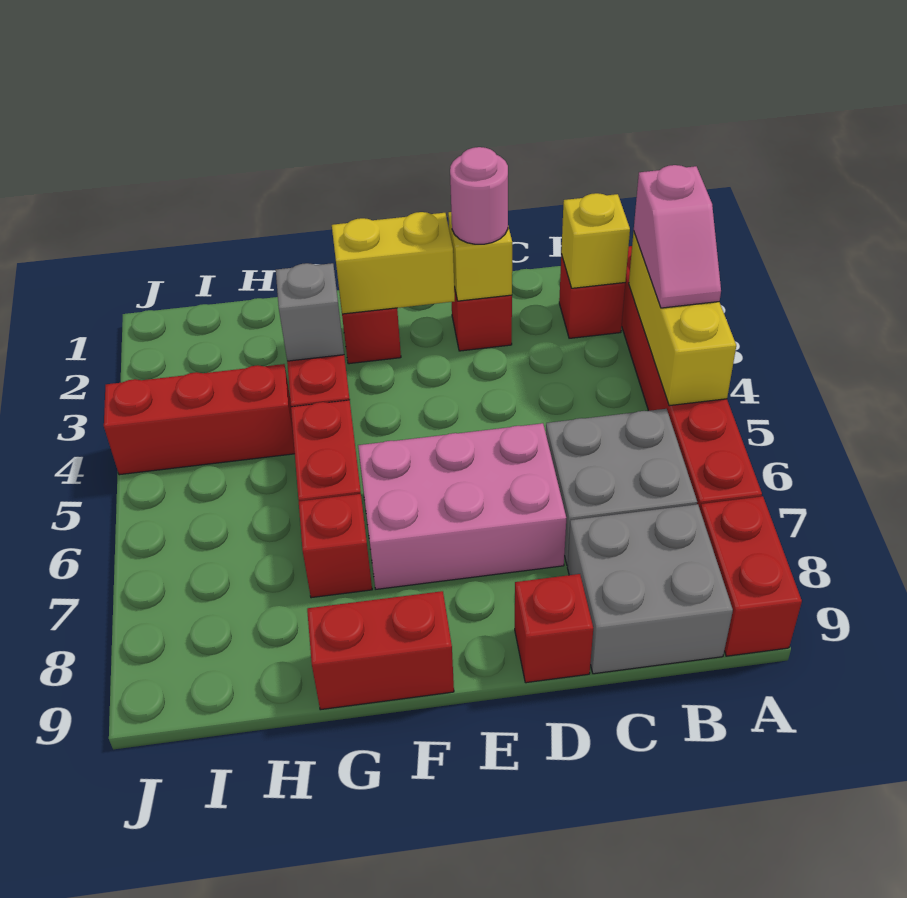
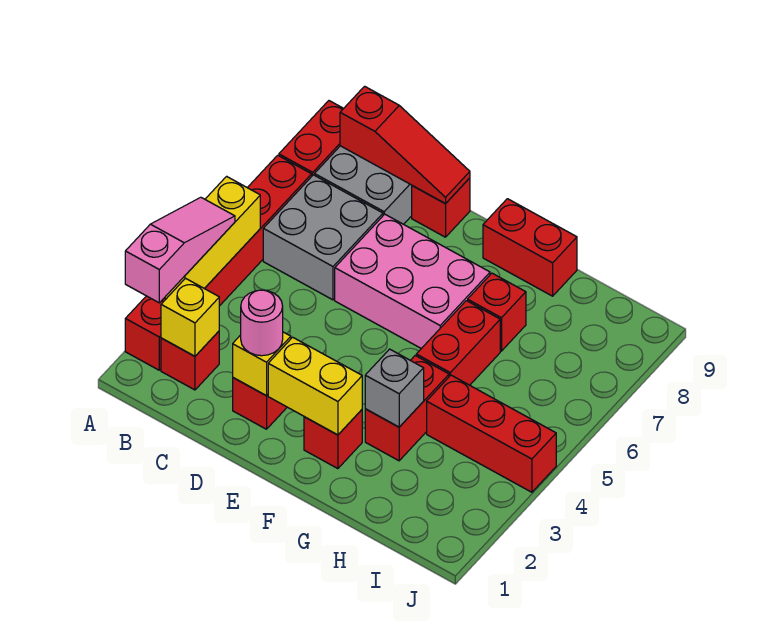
pink slope A3:A4 level 3 top 3 -> pink slope A2:A4 level 3 top 2
none -> red slope B9:D9 level 2 top B

